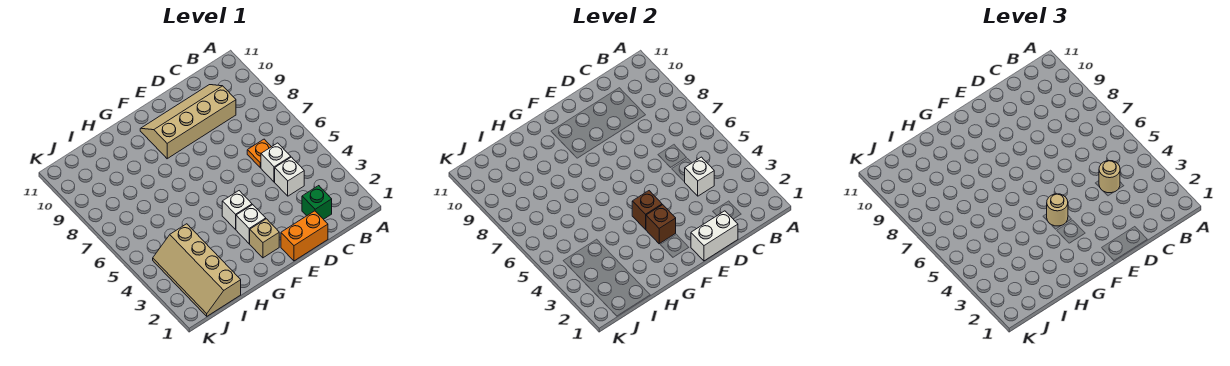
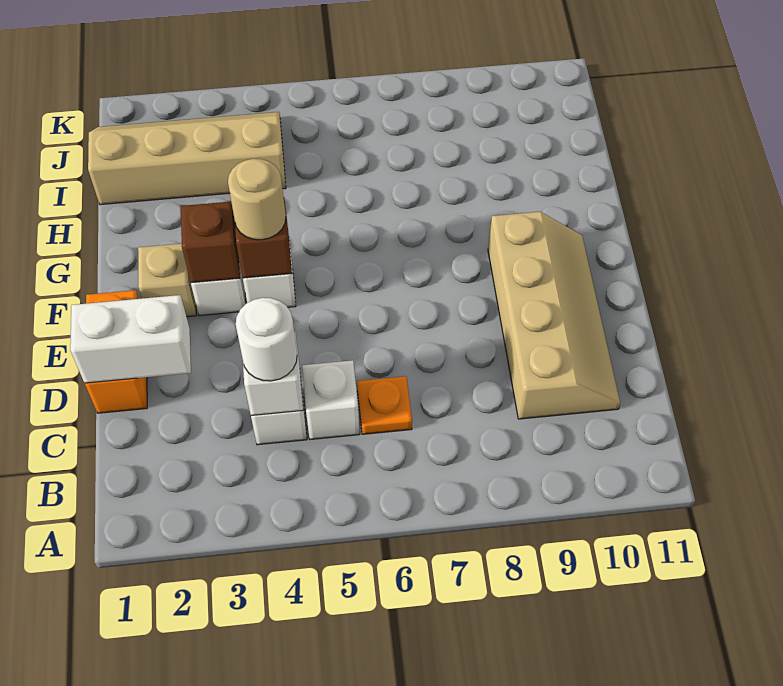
green brick C2 level 1 -> none
tan round brick C4 level 3 -> white round brick C4 level 3
white brick D1:E1 level 2 -> white brick D1:D2 level 2

